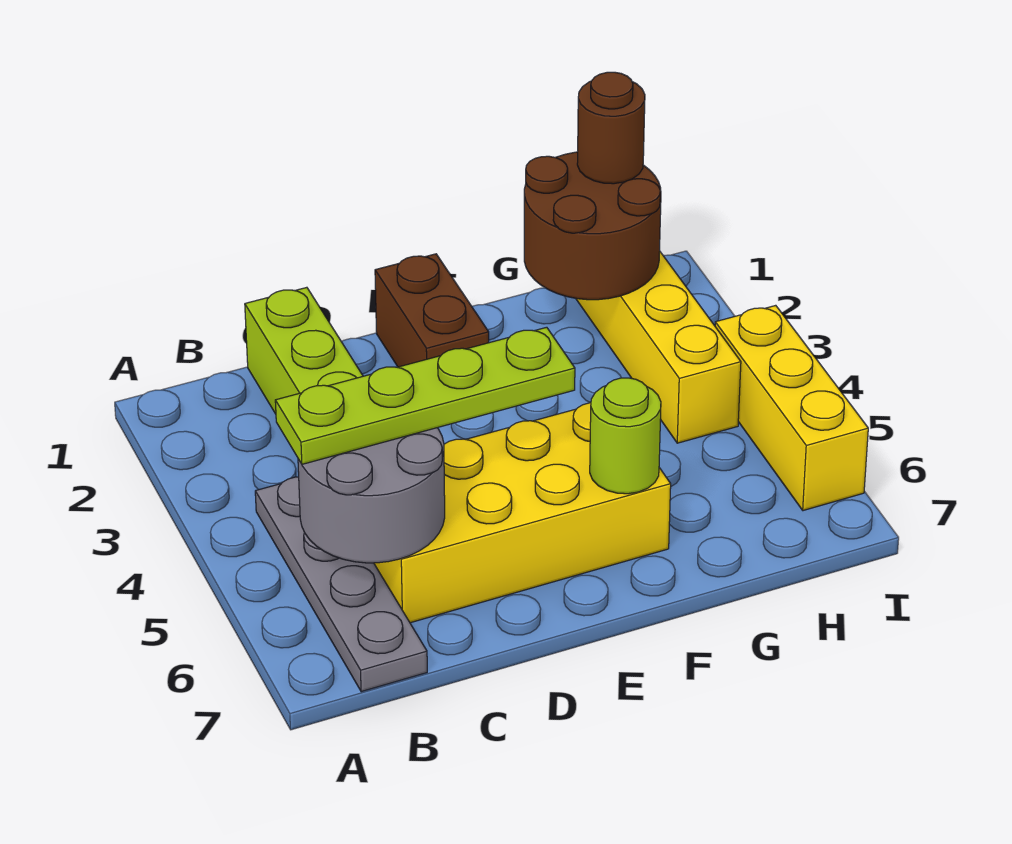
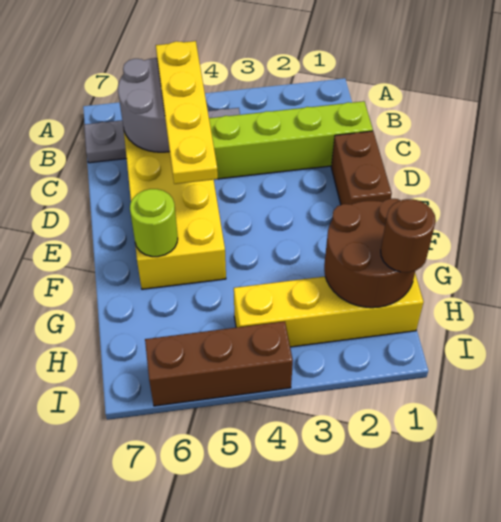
lime plate B5:E5 level 3 -> yellow plate B5:E5 level 3
brown brick E1:E2 level 1 -> brown brick D1:E1 level 1
yellow brick I4:I6 level 1 -> brown brick I4:I6 level 1

